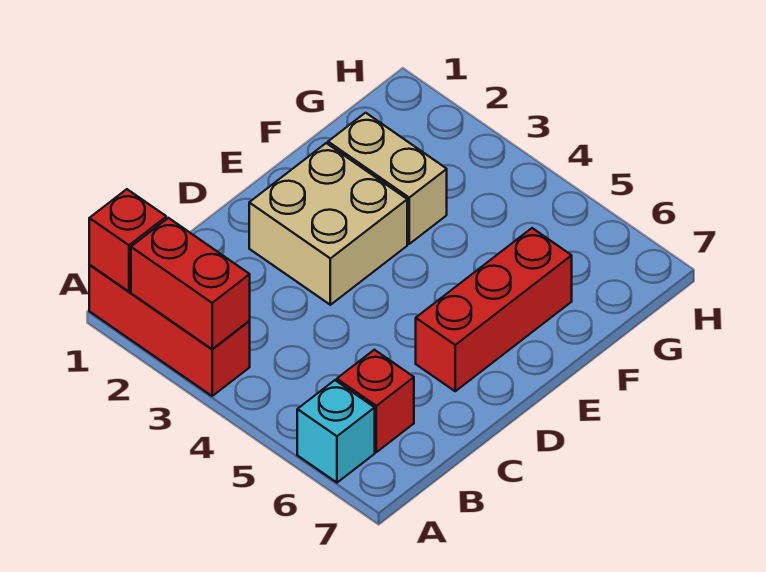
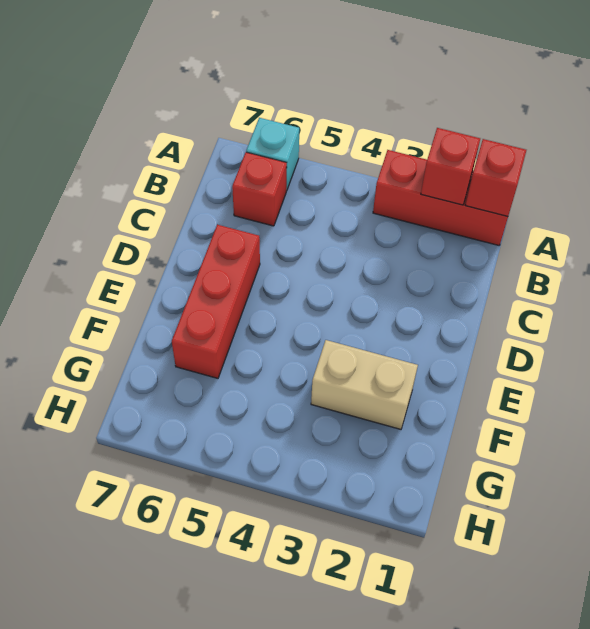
red brick A2:A3 level 2 -> red brick A2 level 2
tan brick D2:E3 level 1 -> none

